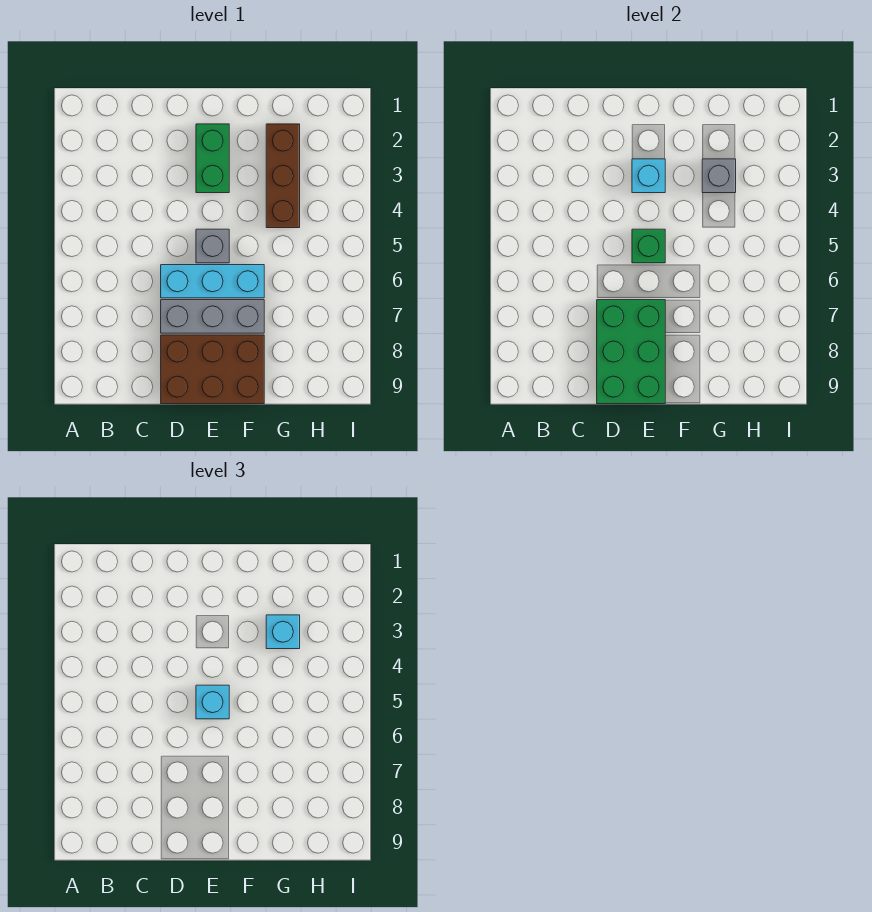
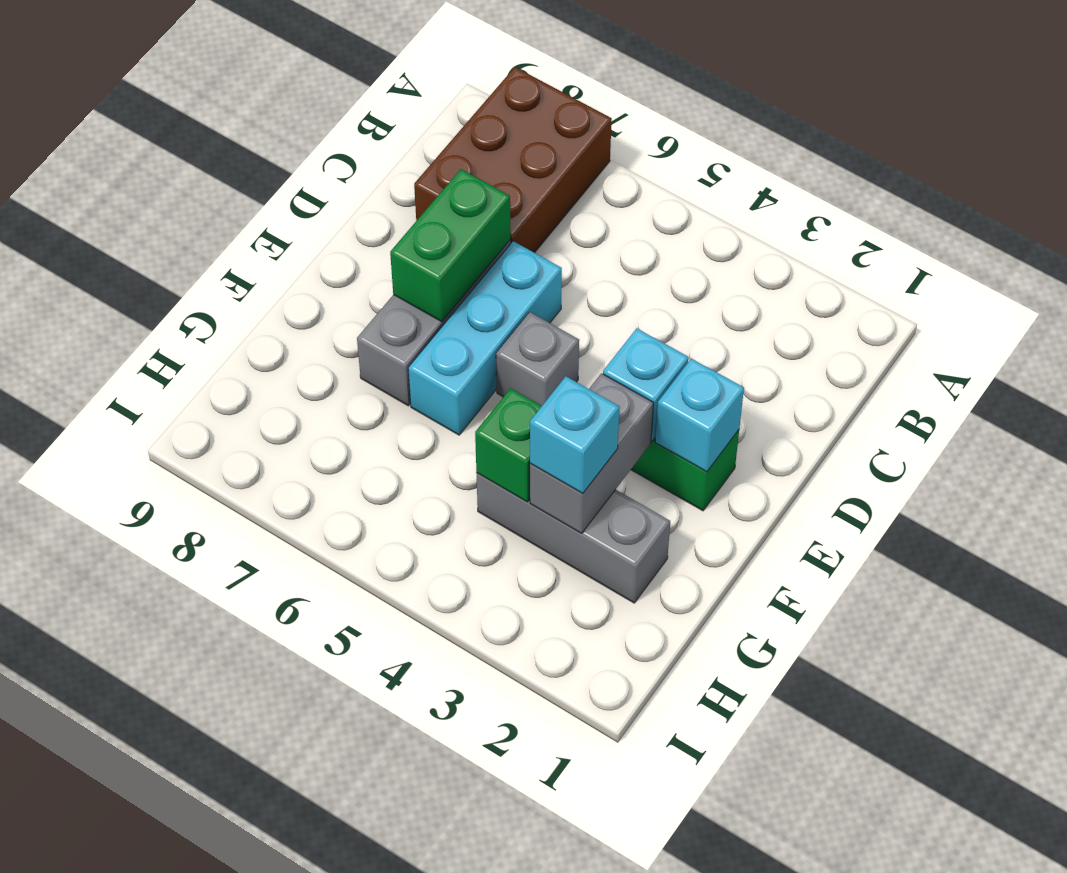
green brick D7:E9 level 2 -> green brick D7:E7 level 2
brown brick D8:F9 level 1 -> brown brick A7:C8 level 1
green brick E5 level 2 -> green brick G4 level 2
cyan brick E5 level 3 -> cyan brick E2 level 2
brown brick G2:G4 level 1 -> grey brick G2:G4 level 1
grey brick G3 level 2 -> grey brick F3:G3 level 2

